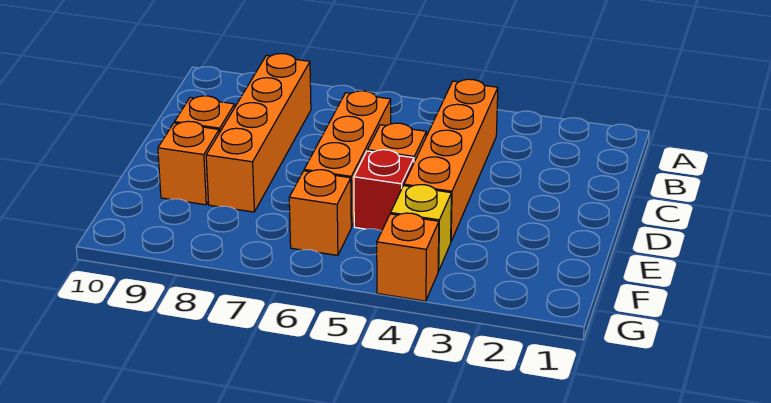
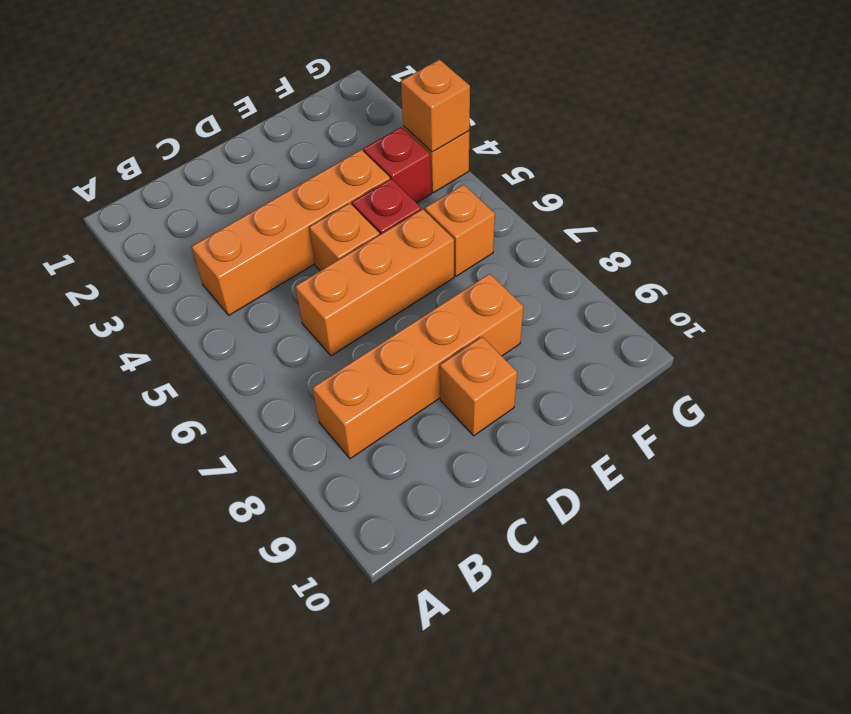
orange brick E9 level 1 -> orange brick G4 level 2
yellow brick F4 level 1 -> red brick F4 level 1

